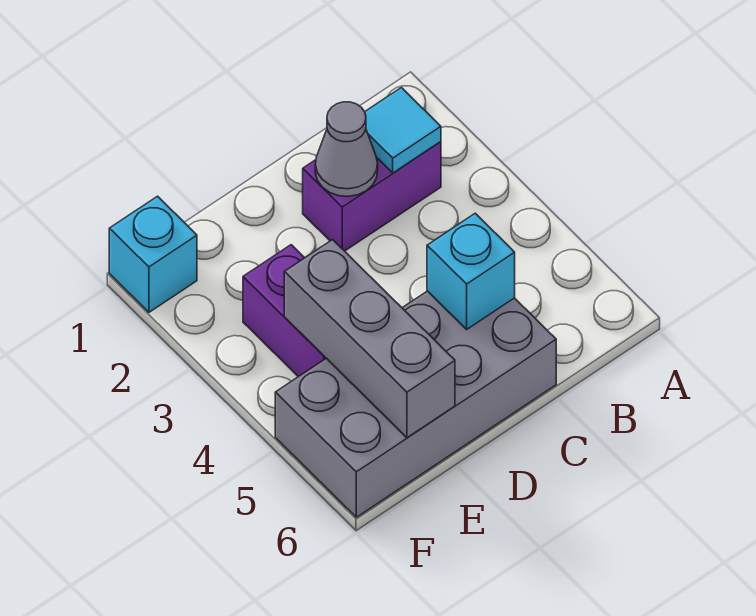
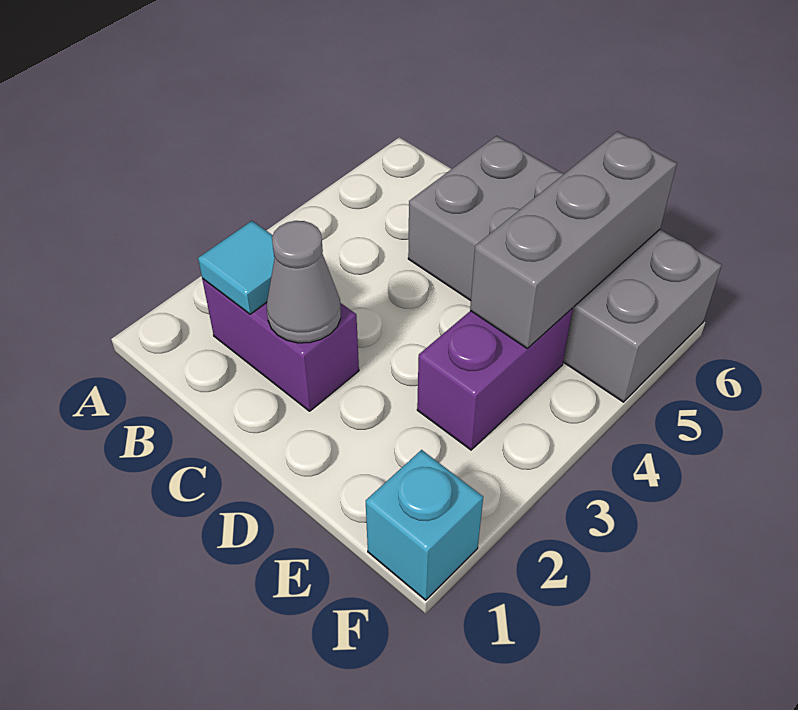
cyan brick C5 level 2 -> none

